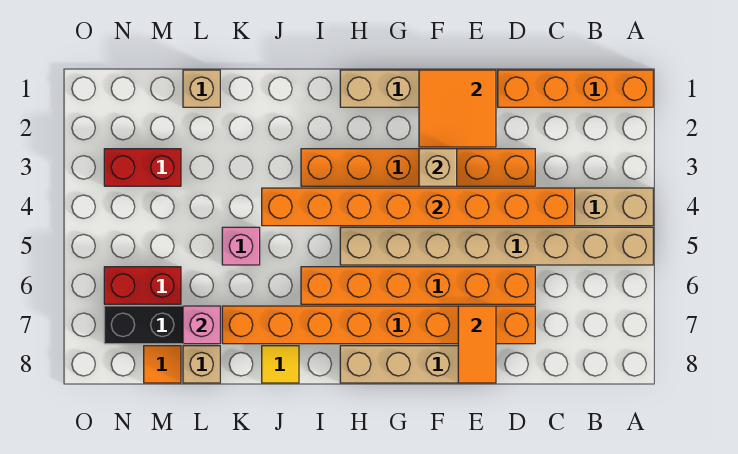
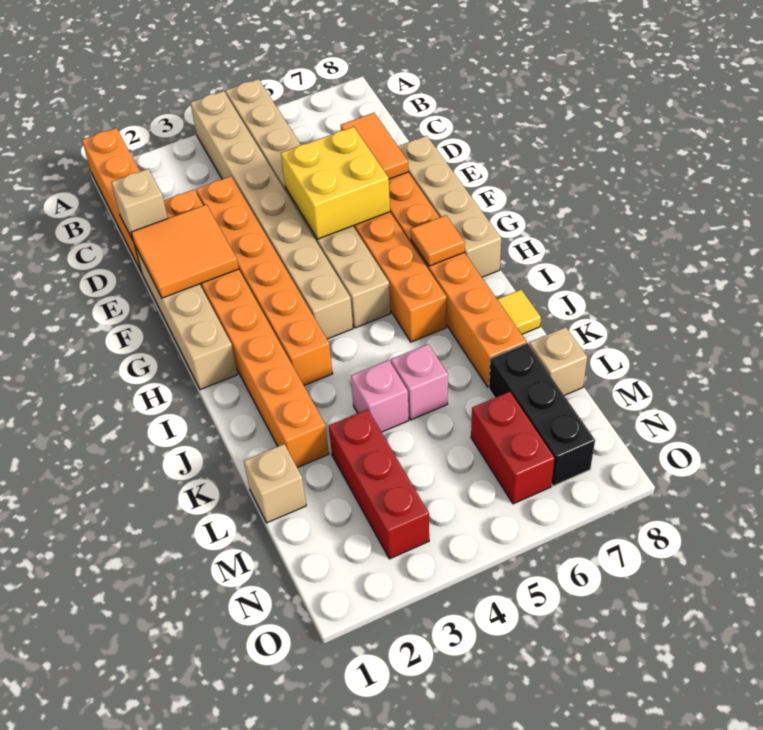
orange brick C4:J4 level 2 -> orange brick D2:K2 level 1
none -> yellow brick E5:F6 level 2
orange tile E7:E8 level 2 -> orange tile D7:E7 level 2
tan brick F3 level 2 -> tan brick D1 level 2
pink brick L7 level 2 -> pink brick K4 level 1
red brick M3:N3 level 1 -> red brick L3:N3 level 1
orange tile M8 level 1 -> orange tile H7 level 2

